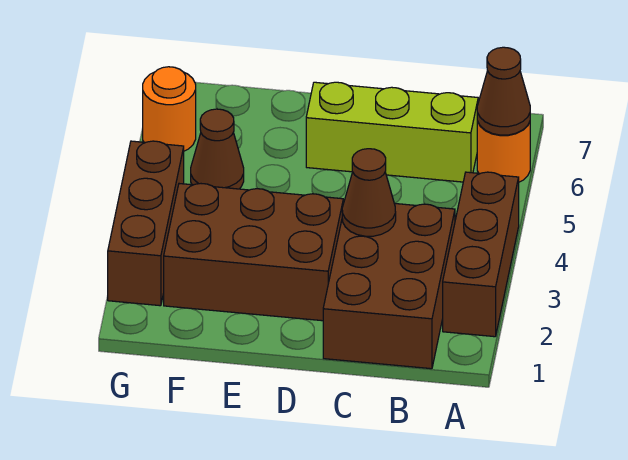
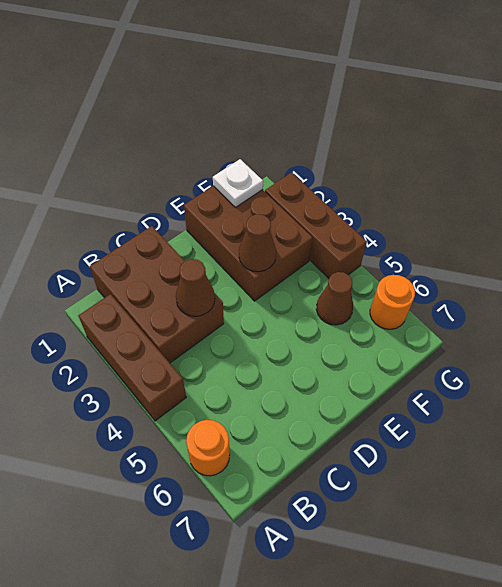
brown cone A6 level 2 -> brown cone E3 level 2
lime brick B6:D6 level 1 -> none
brown brick D2:F3 level 1 -> brown brick E1:F3 level 1
none -> white plate F1 level 2

